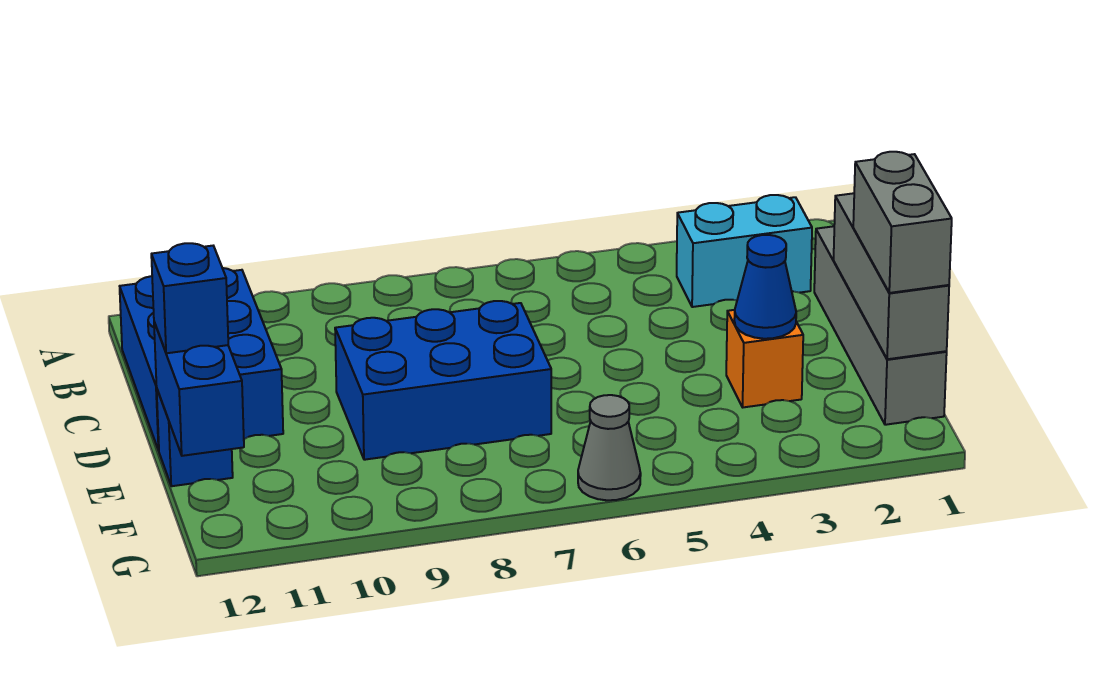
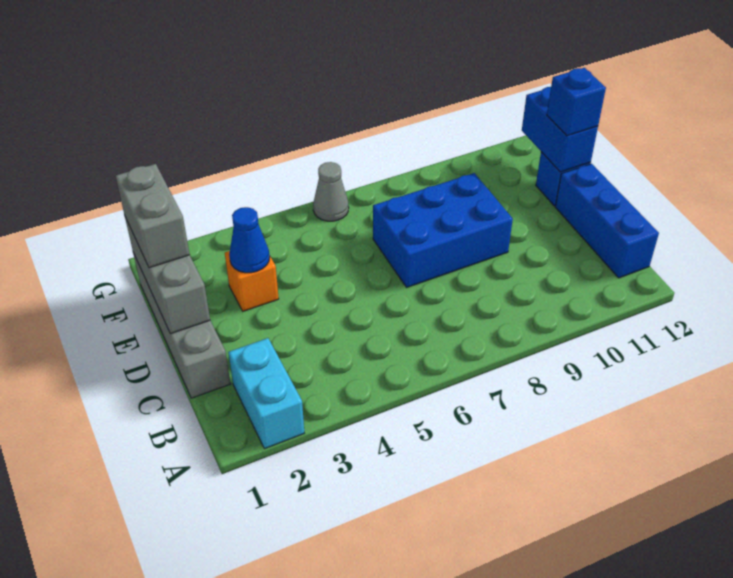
cyan brick B2:B3 level 1 -> cyan brick A2:B2 level 1
blue brick B11:D12 level 1 -> blue brick B12:D12 level 1

